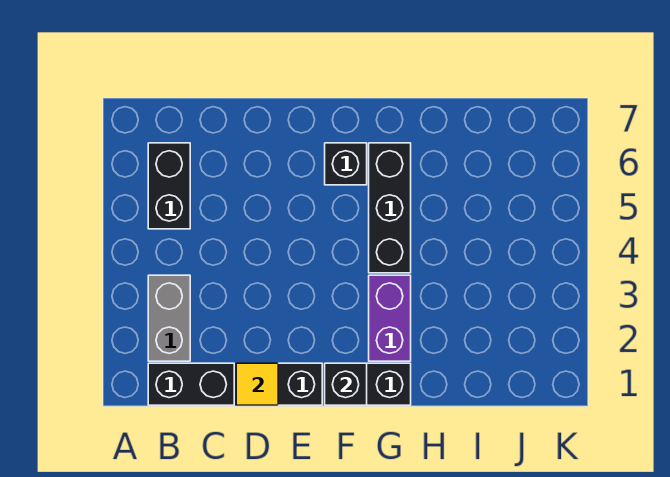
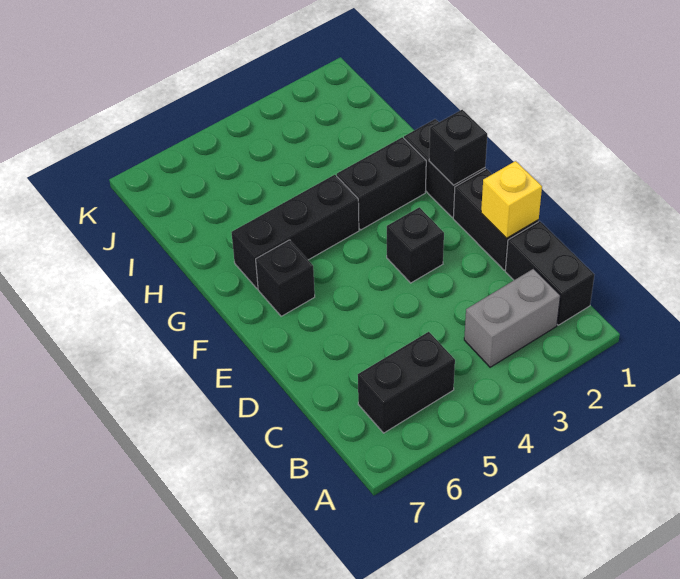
yellow tile D1 level 2 -> yellow brick D1 level 2
none -> black brick E3 level 1
purple brick G2:G3 level 1 -> black brick G2:G3 level 1

